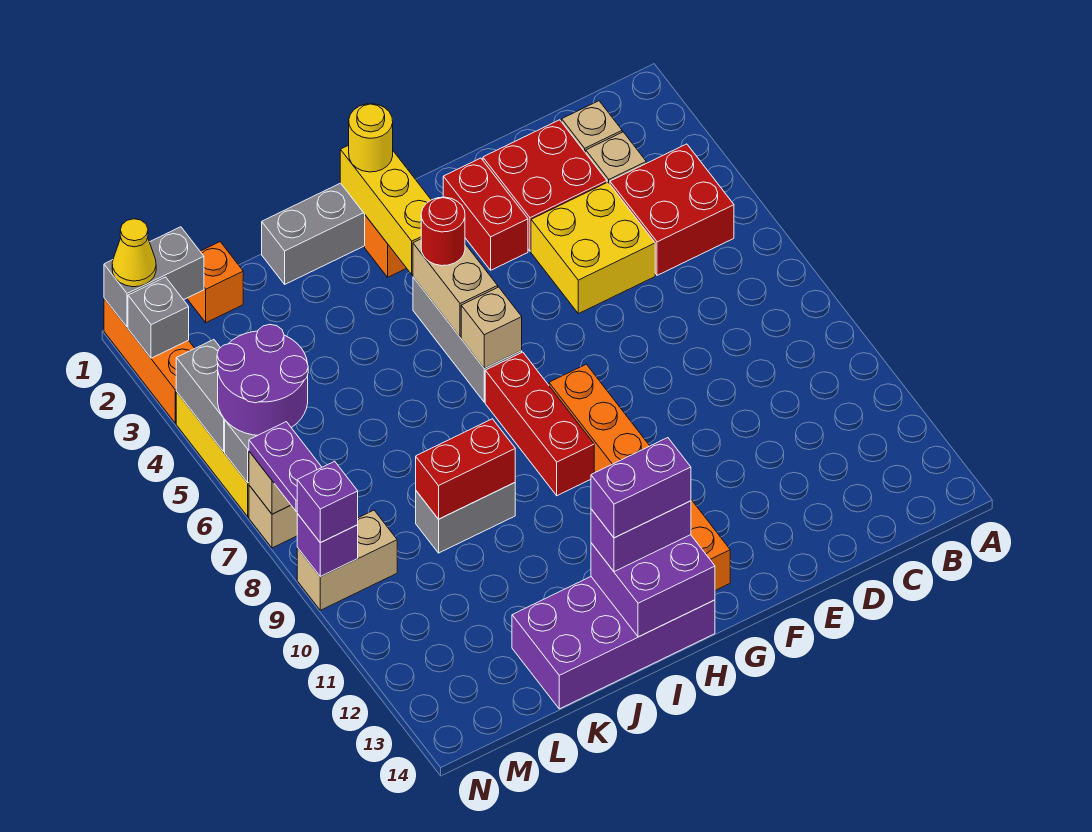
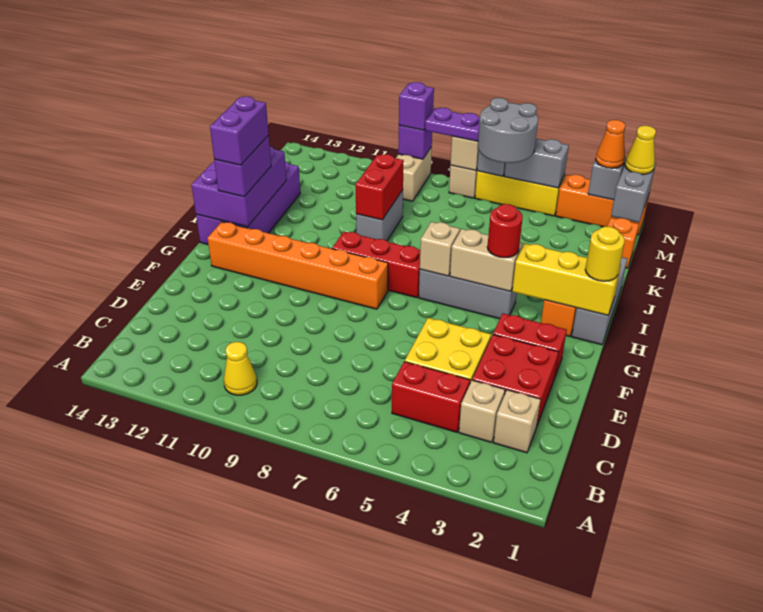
red brick B4:C5 level 1 -> red brick C4:C5 level 1
none -> yellow cone B10 level 1
purple brick H13:I14 level 2 -> purple brick H13:J14 level 2
purple round brick M5:N6 level 3 -> grey round brick M5:N6 level 3
none -> orange cone N2 level 3

